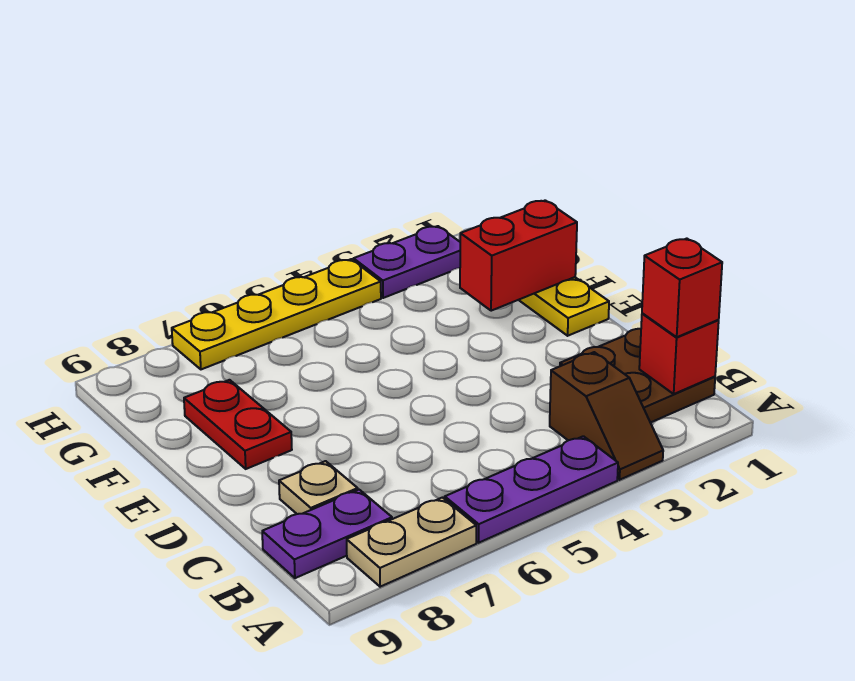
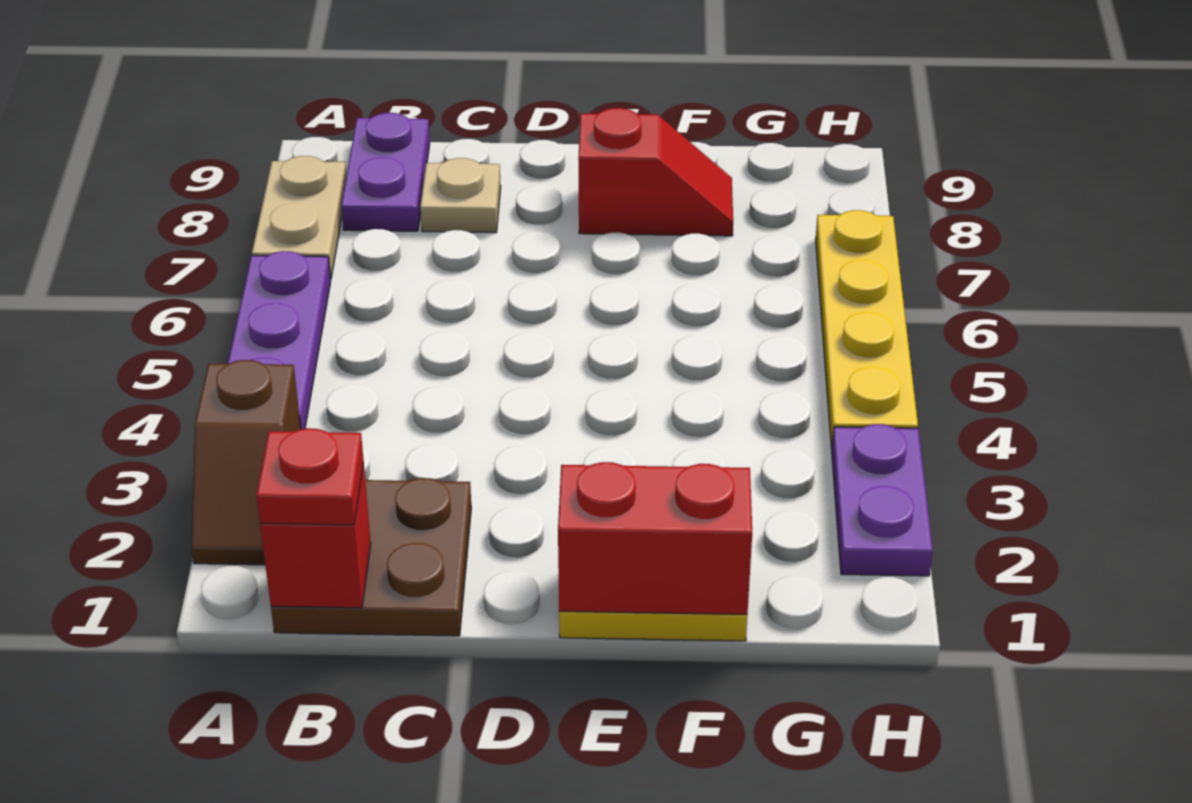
brown slope A3:B3 level 1 top B -> brown slope A2:A3 level 1 top 3
red brick B1 level 3 -> red plate B1 level 3
red plate E8:F8 level 1 -> red slope E8:F8 level 1 top E
red brick F1:F2 level 2 -> red brick E1:F1 level 2

